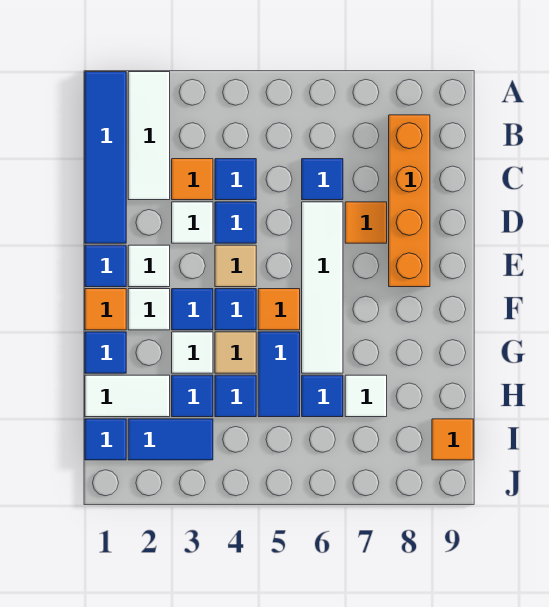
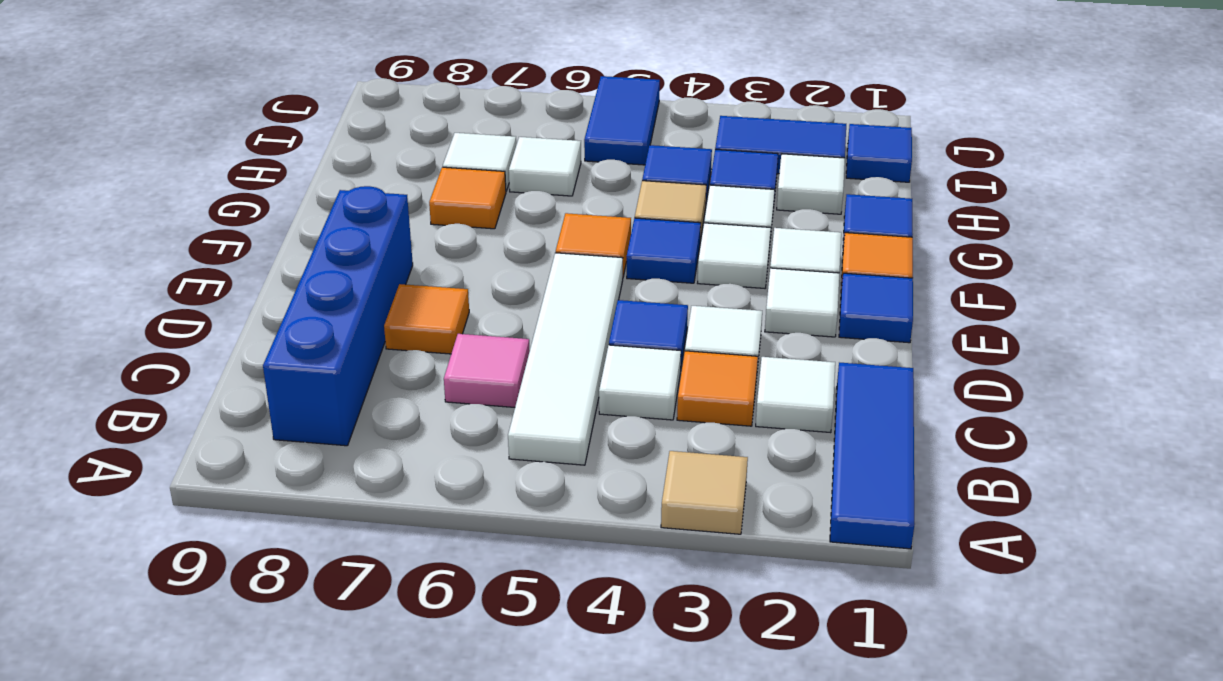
blue tile A1:D1 level 1 -> blue tile A1:C1 level 1
white tile A2:C2 level 1 -> white tile C2 level 1
orange brick B8:E8 level 1 -> blue brick B8:E8 level 1
blue tile C4 level 1 -> white tile C4 level 1
blue tile C6 level 1 -> pink tile C6 level 1
white tile D6:G6 level 1 -> white tile B5:E5 level 1
tan tile E4 level 1 -> tan tile A3 level 1
blue tile F3 level 1 -> white tile F3 level 1
blue tile G5:H5 level 1 -> blue tile I5:J5 level 1
white tile H1:H2 level 1 -> white tile H2 level 1
blue tile H6 level 1 -> white tile H6 level 1
orange tile I9 level 1 -> orange tile G7 level 1

